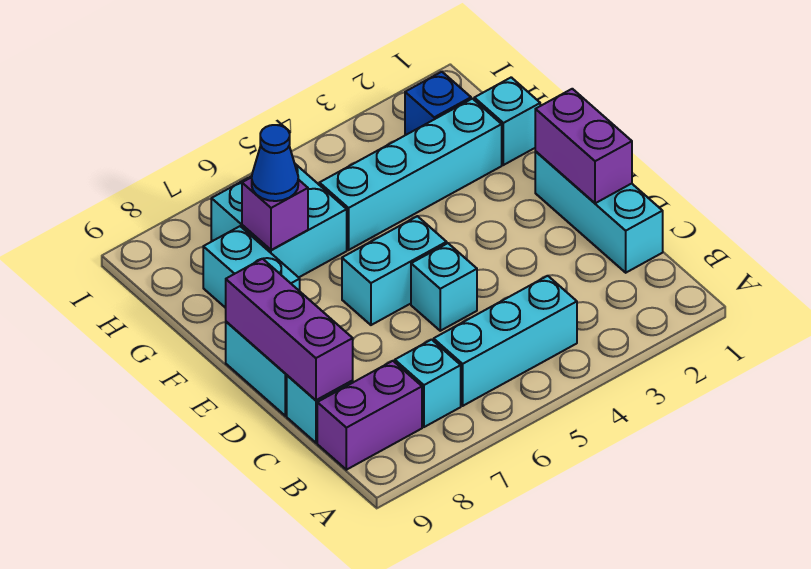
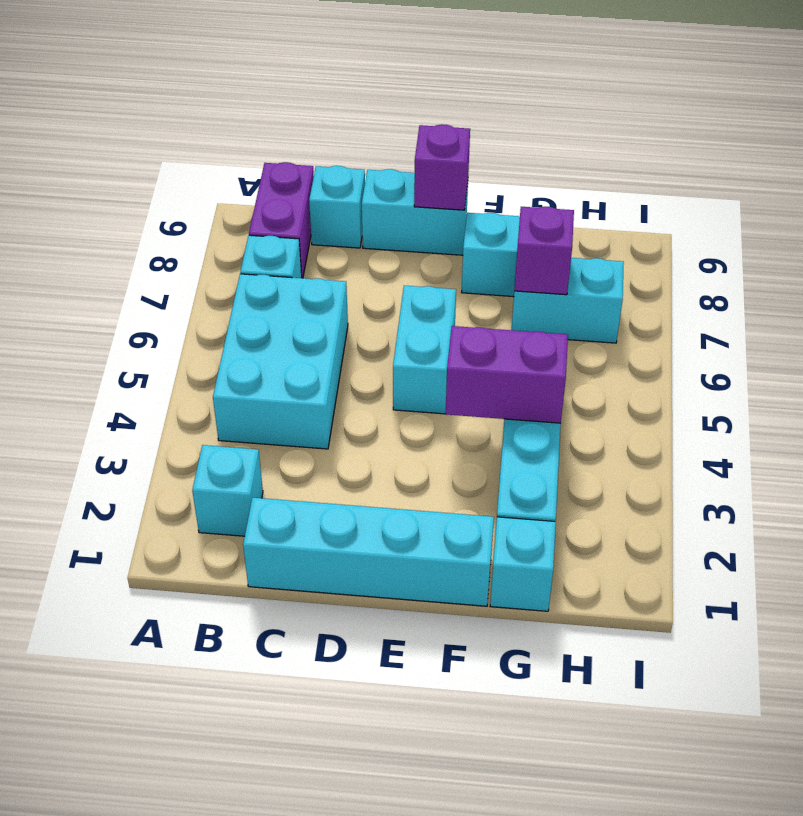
cyan brick B4:B6 level 1 -> cyan brick B4:C6 level 1
cyan brick C1:E1 level 1 -> cyan brick C1:F1 level 1
purple brick C9:E9 level 2 -> purple brick E9 level 2
purple brick D1:E1 level 2 -> purple brick F4:G4 level 2
cyan brick D5 level 1 -> cyan brick B2 level 1
cyan brick G6:H7 level 1 -> cyan brick G7:H7 level 1
blue cone G7 level 3 -> none
blue brick H2 level 1 -> none

